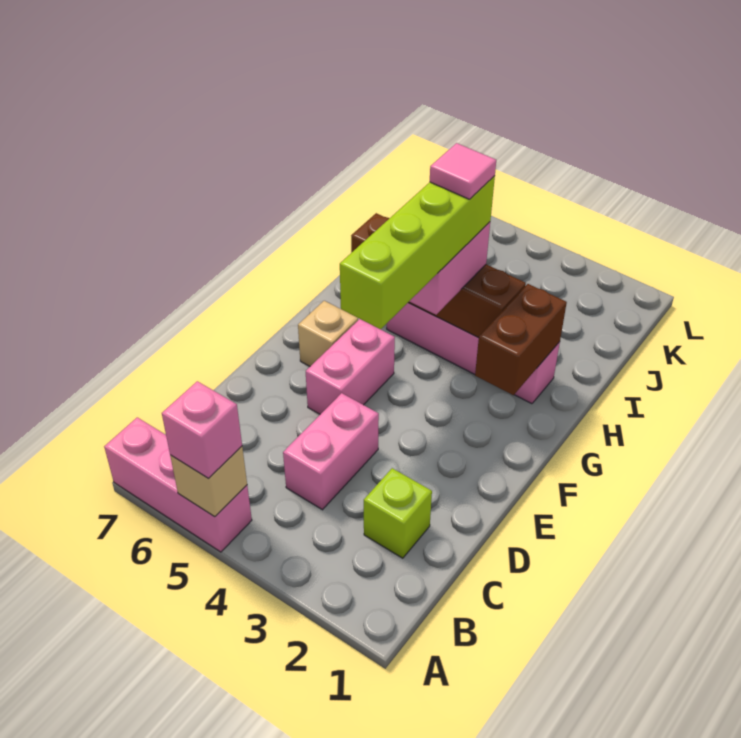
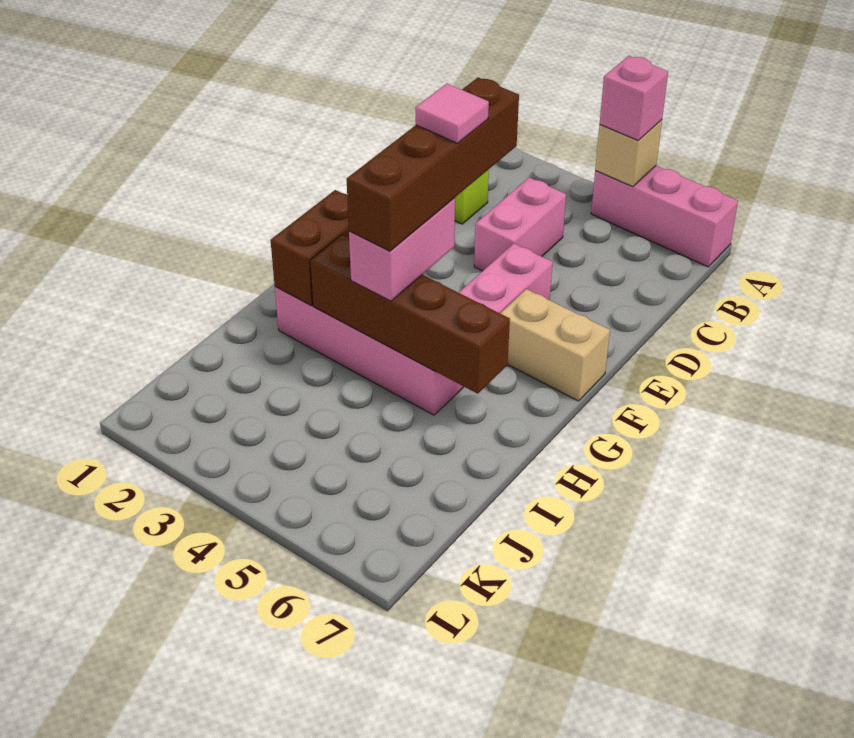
lime brick E4:H4 level 4 -> brown brick E4:H4 level 4
tan brick F6 level 1 -> tan brick F6:F7 level 1
pink tile H4 level 5 -> pink tile F4 level 5

